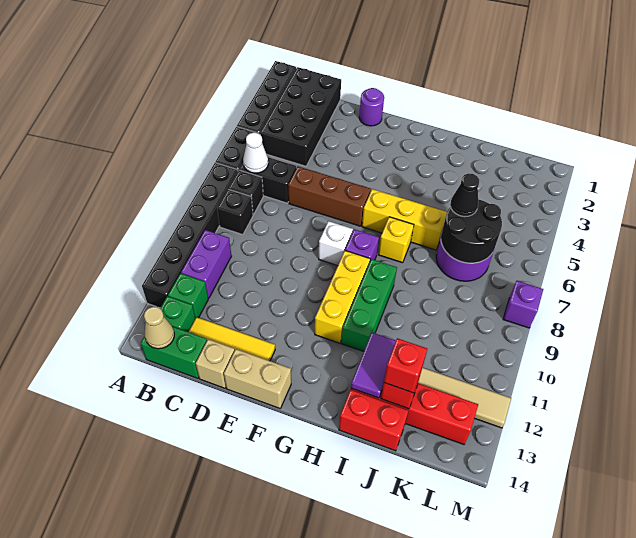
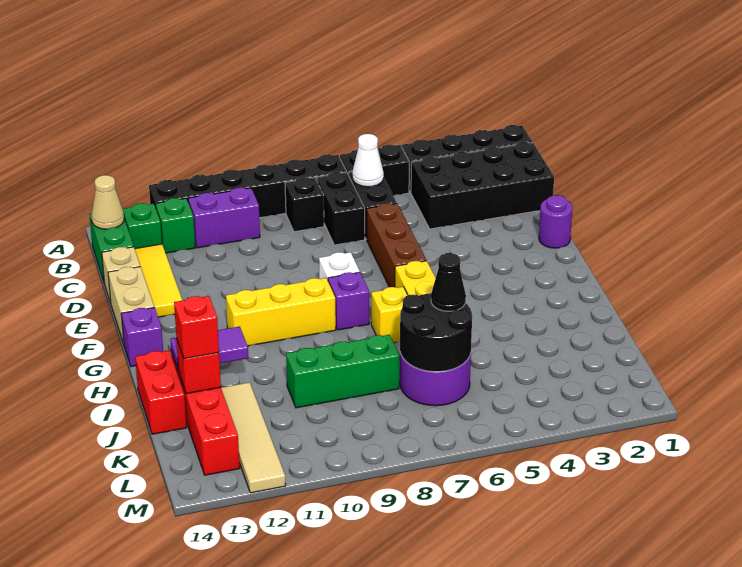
black brick B7 level 1 -> black brick B7:C7 level 1
green brick H9:H11 level 1 -> green brick J8:J10 level 1
purple brick M8 level 1 -> purple brick G14 level 1

